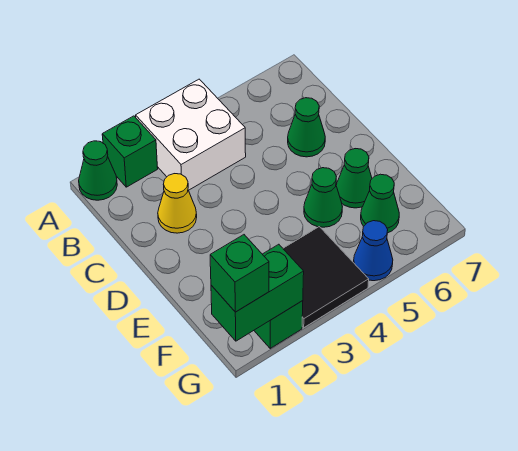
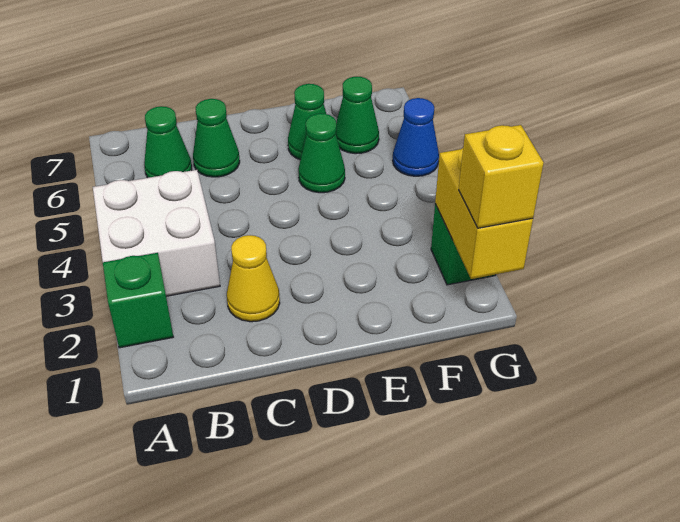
green cone A1 level 1 -> green cone B6 level 1
black tile F3:G4 level 1 -> none
green brick G1:G2 level 2 -> yellow brick G1:G2 level 2
green brick G1 level 3 -> yellow brick G1 level 3

